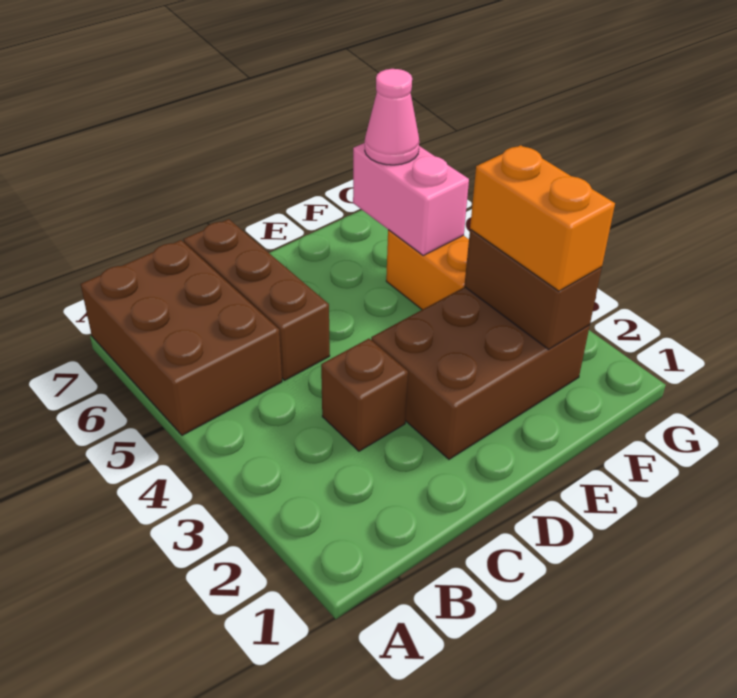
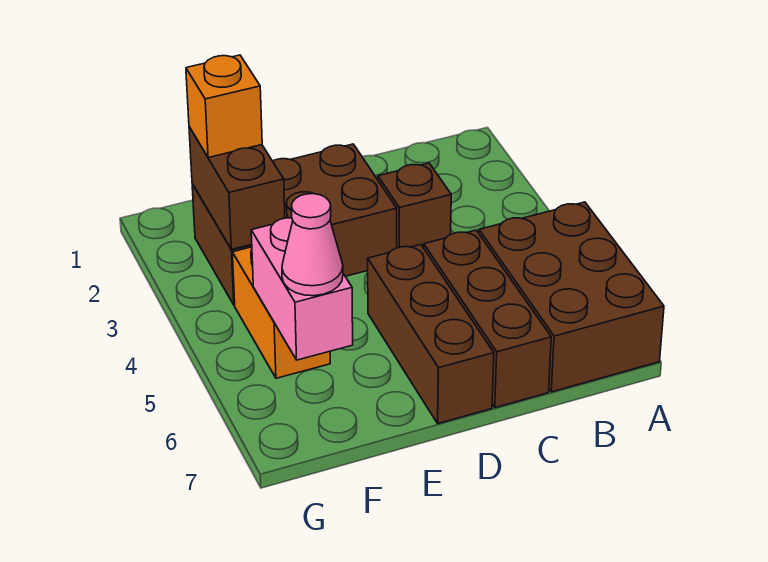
none -> brown brick D5:D7 level 1
orange brick F2:F3 level 3 -> orange brick F2 level 3

